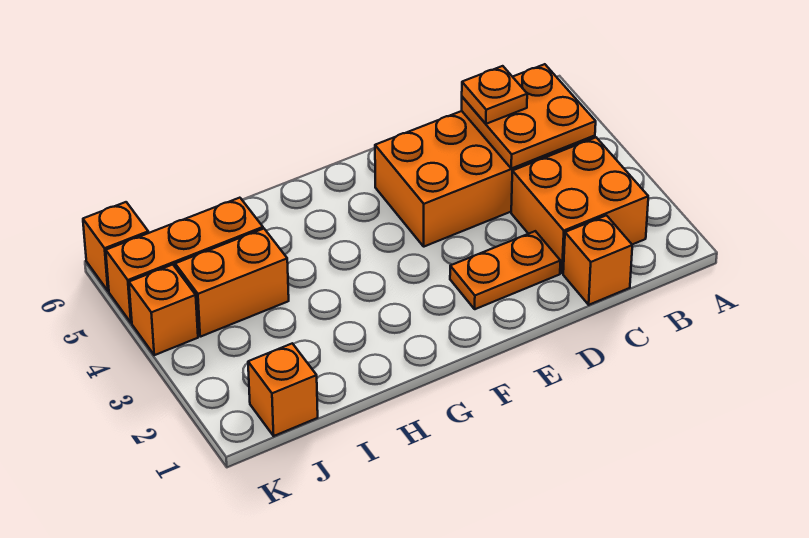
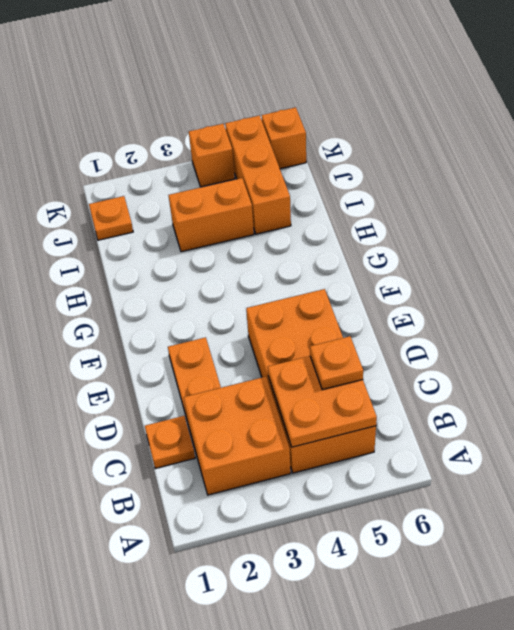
orange brick C1 level 1 -> orange plate C1 level 1
orange brick I4:J4 level 1 -> orange brick I3:I4 level 1
orange brick J1 level 1 -> orange plate J1 level 1

